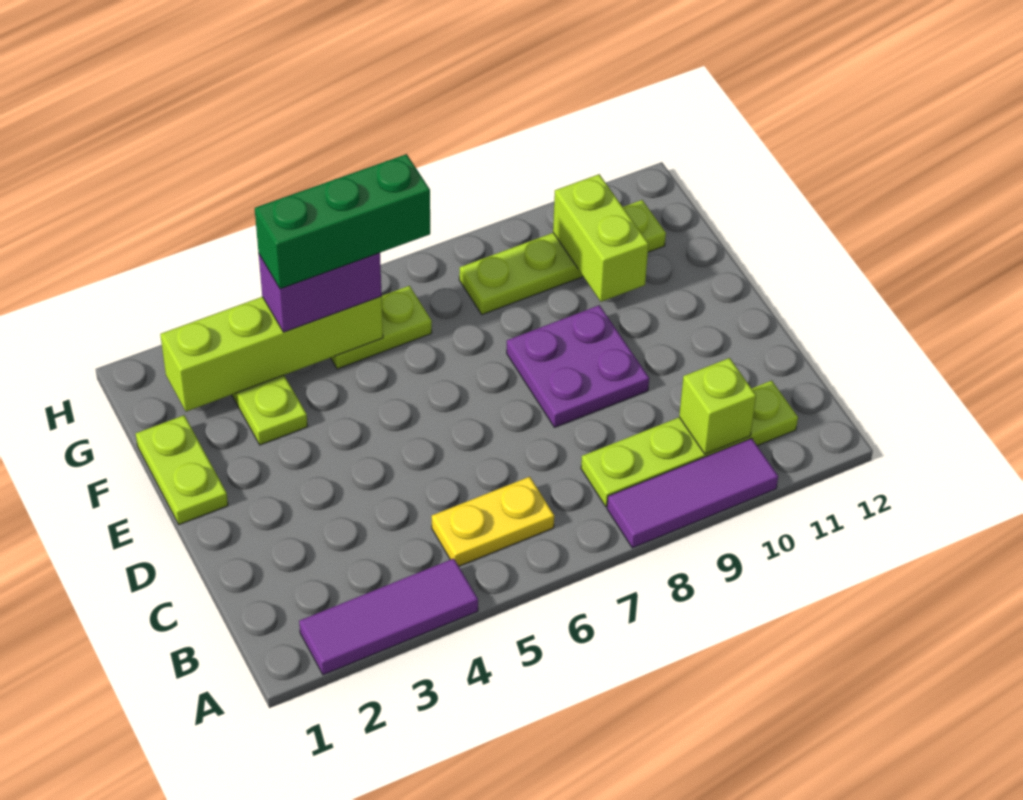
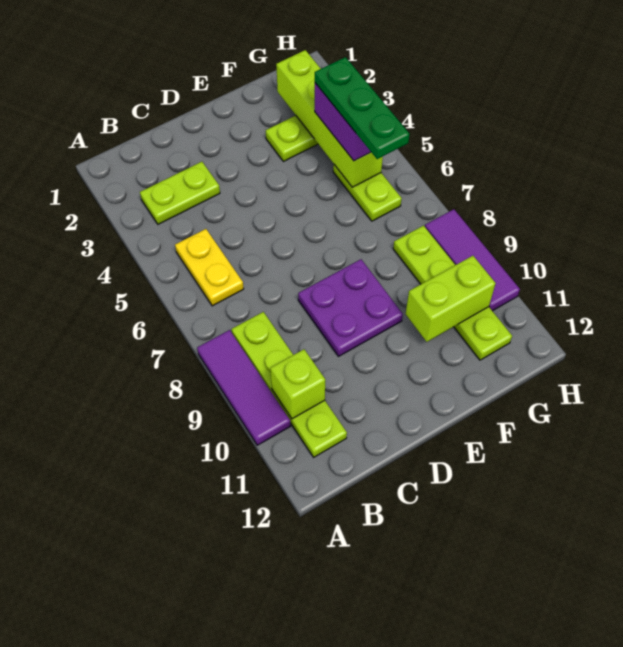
purple tile A2:A4 level 1 -> purple tile H8:H10 level 1
lime plate E1:F1 level 1 -> lime plate B3:C3 level 1
green brick G4:G6 level 4 -> green plate G4:G6 level 4

